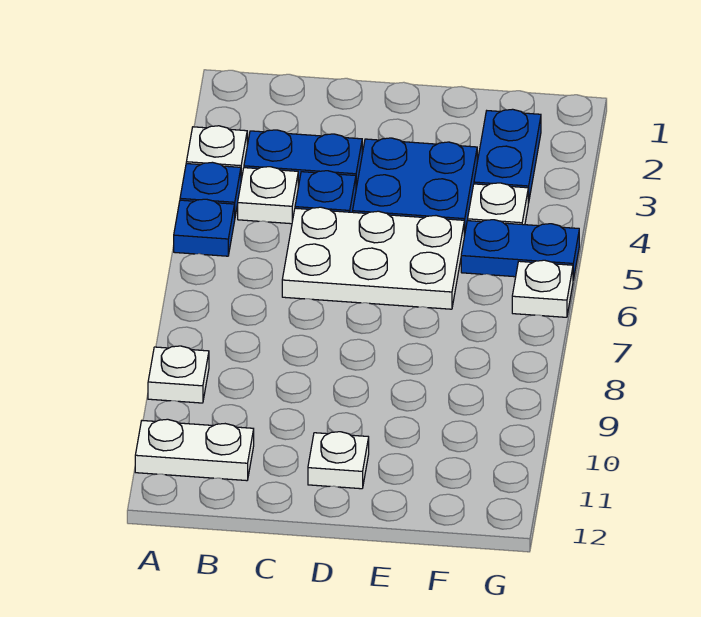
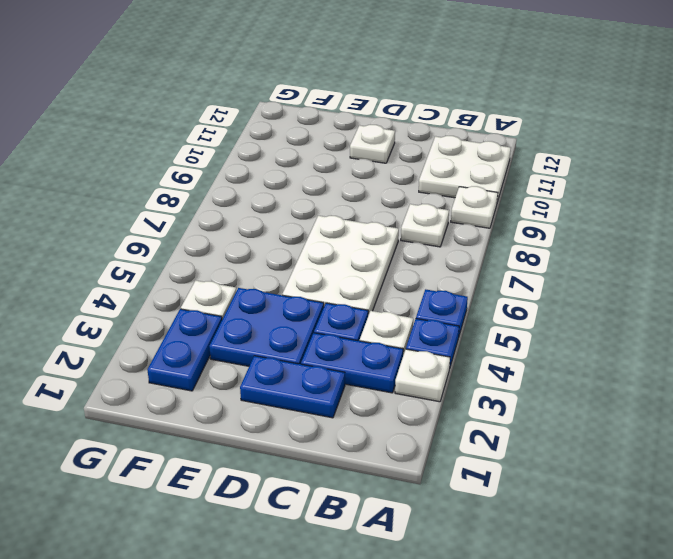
white plate A11:B11 level 1 -> white plate A10:B11 level 1
white plate C5:E6 level 1 -> white plate C5:D7 level 1
blue plate F5:G5 level 1 -> blue plate C2:D2 level 1
white plate G6 level 1 -> white plate B8 level 1

